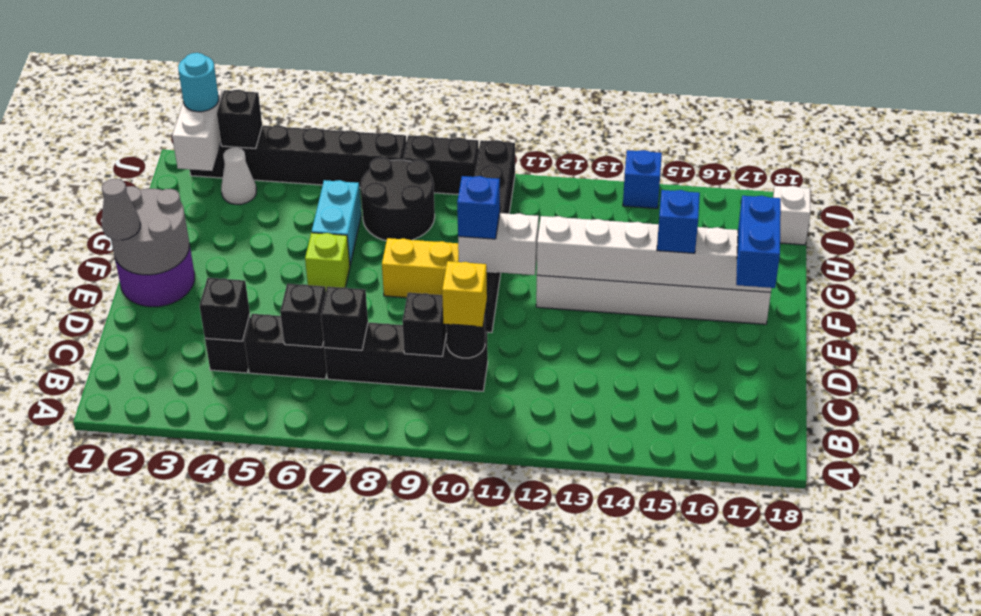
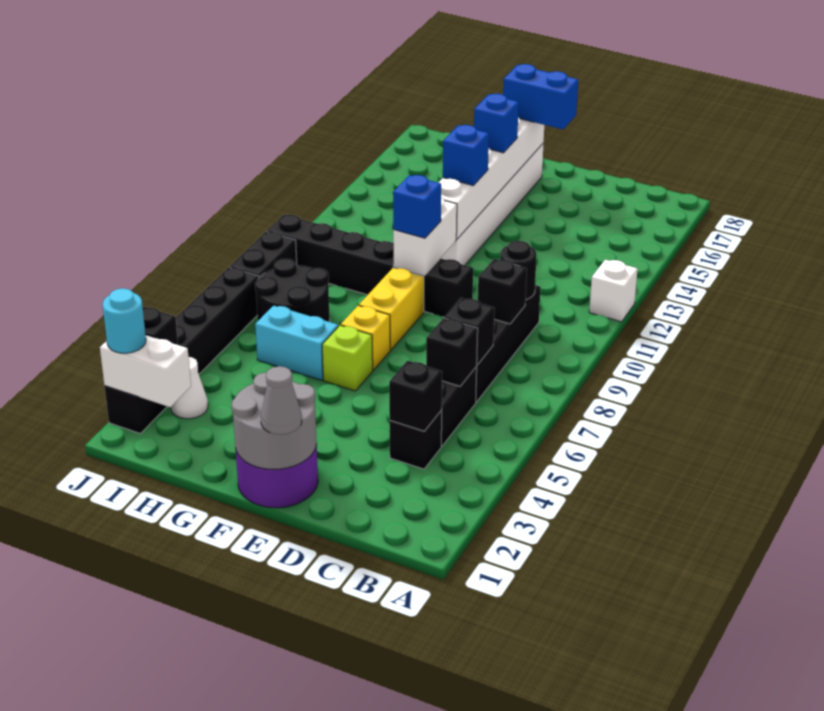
yellow brick C10 level 3 -> yellow brick F7 level 1
white brick I18 level 1 -> white brick A12 level 1
blue brick J14 level 1 -> blue brick F13 level 3

